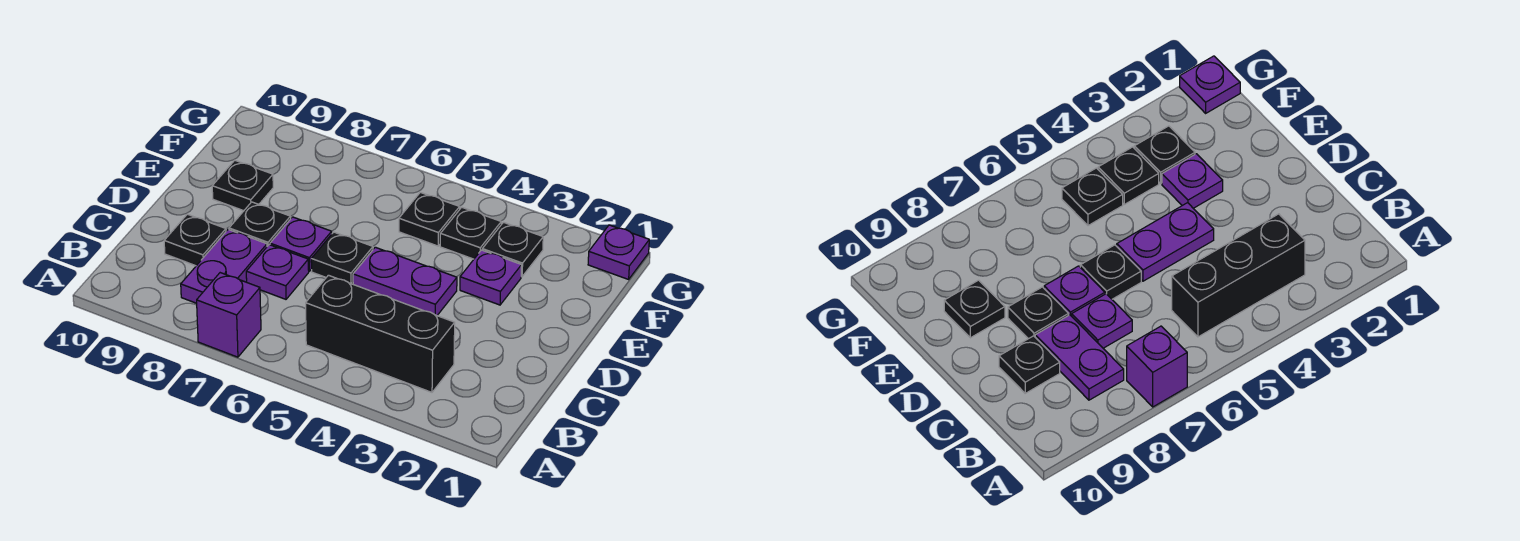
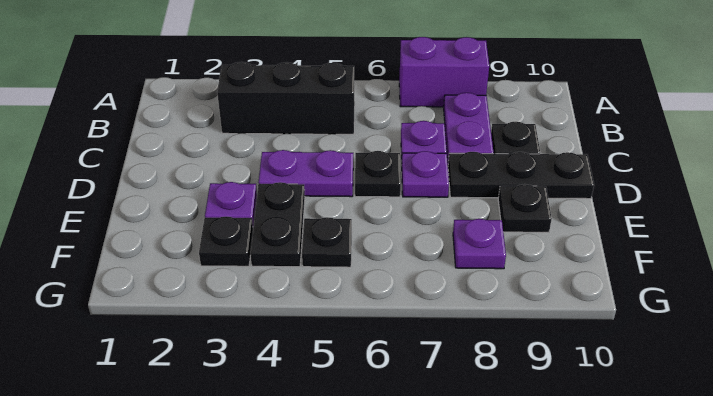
purple brick A7 level 1 -> purple brick A7:A8 level 1
black plate D8 level 1 -> black plate D8:D10 level 1
black plate F4 level 1 -> black plate E4:F4 level 1
purple plate G1 level 1 -> purple plate F8 level 1

